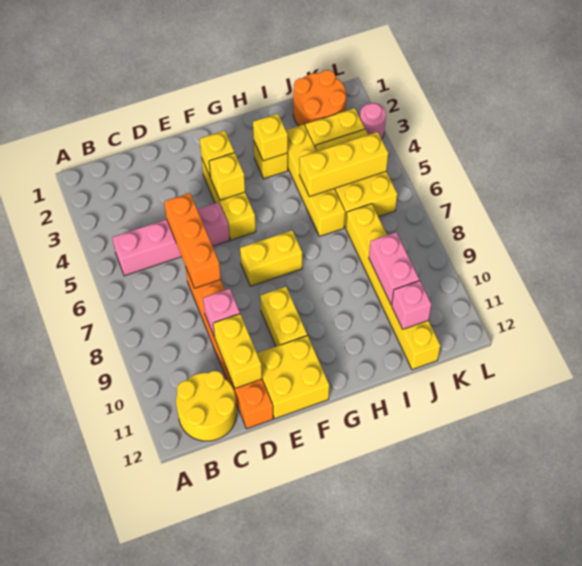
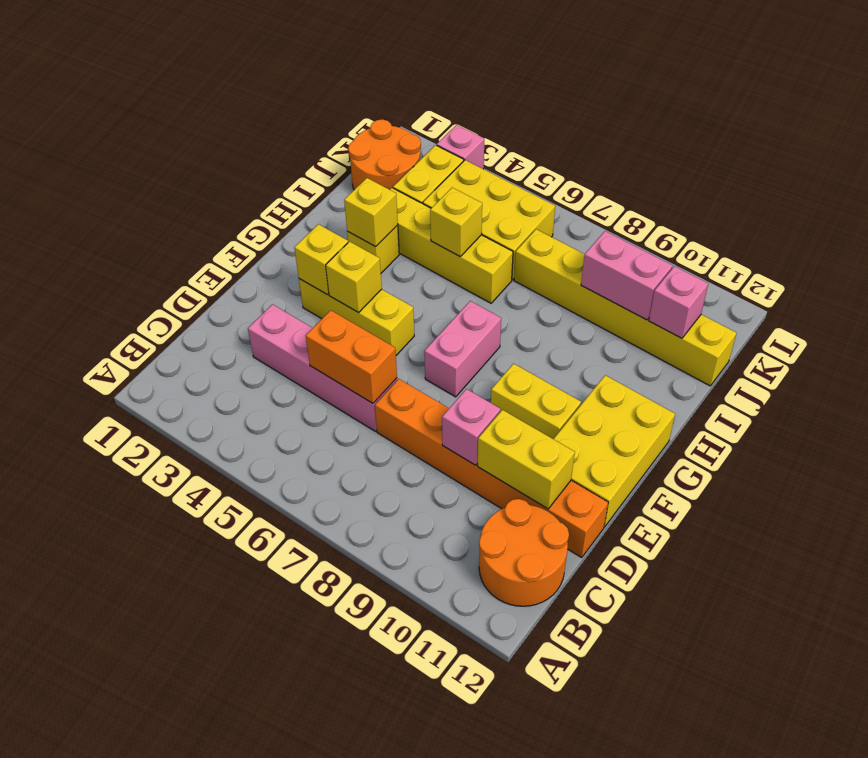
pink brick B5:E5 level 1 -> pink brick D3:D6 level 1
yellow round brick B11:C12 level 1 -> orange round brick B11:C12 level 1
orange brick D5:D7 level 2 -> orange brick D5:D6 level 2
yellow brick E11:F12 level 1 -> yellow brick E11:G12 level 1
yellow brick F7:G7 level 1 -> pink brick F7:G7 level 1
yellow brick I5:K5 level 2 -> yellow brick I5 level 2
pink round brick L3 level 1 -> pink brick L3 level 1

